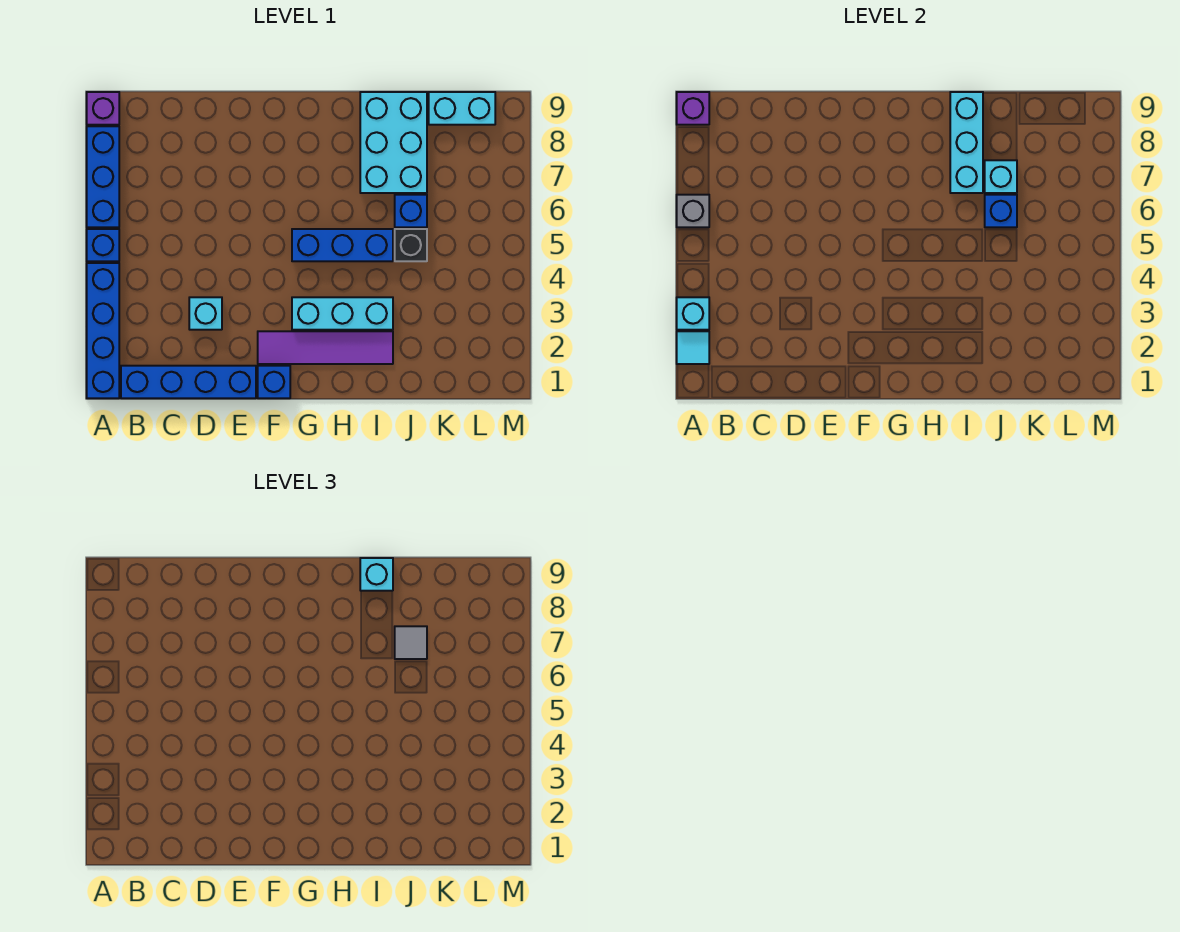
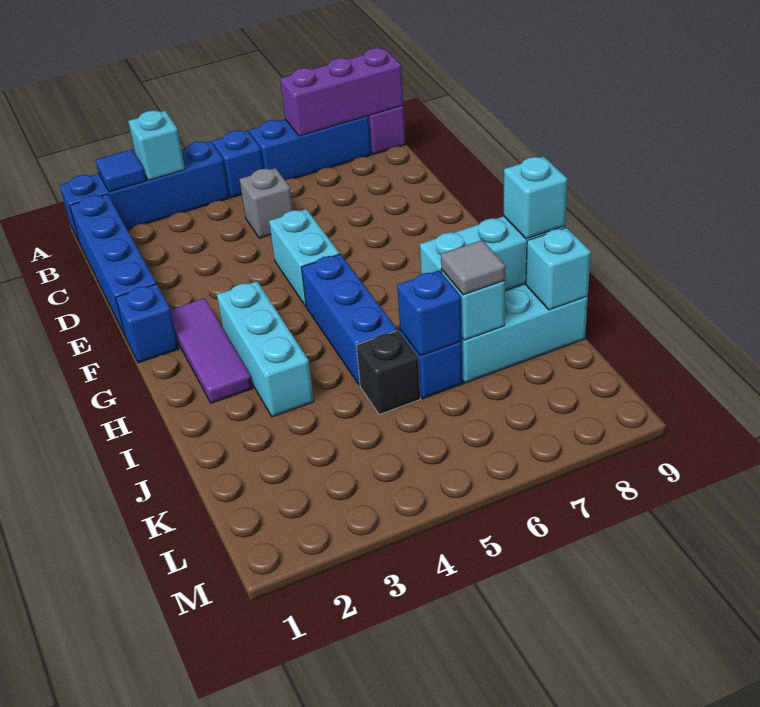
cyan tile A2 level 2 -> blue tile A2 level 2
grey brick A6 level 2 -> grey brick C5 level 1
purple brick A9 level 2 -> purple brick A7:A9 level 2
cyan brick D3 level 1 -> cyan brick J9 level 2
purple tile F2:I2 level 1 -> purple tile F2:H2 level 1
cyan brick K9:L9 level 1 -> cyan brick E5:F5 level 1

